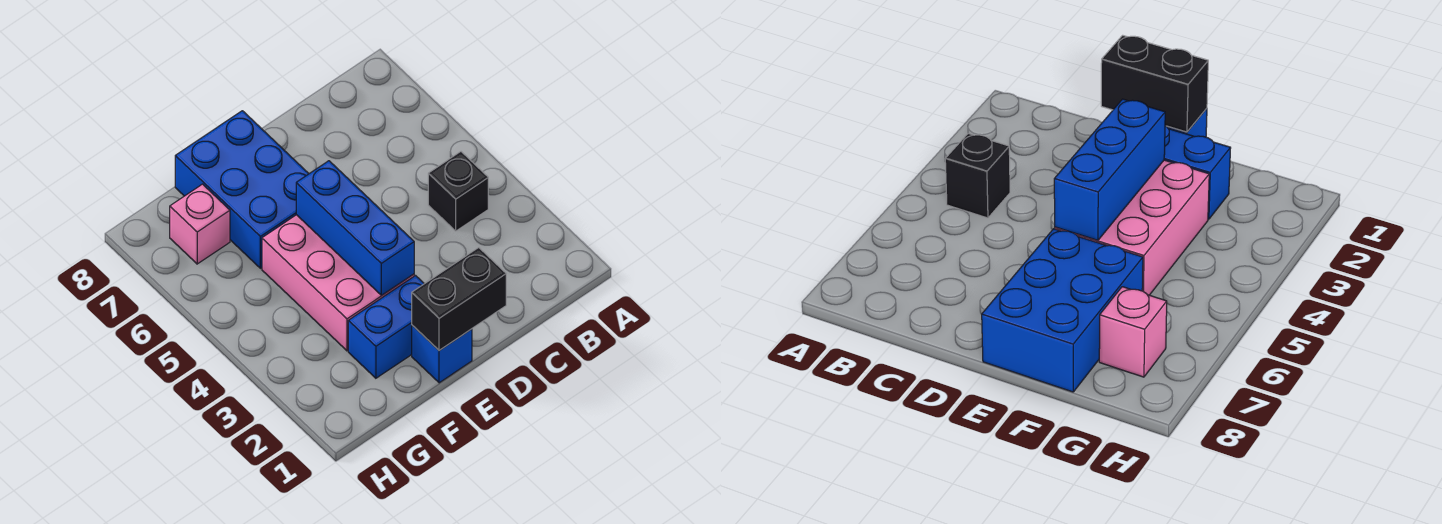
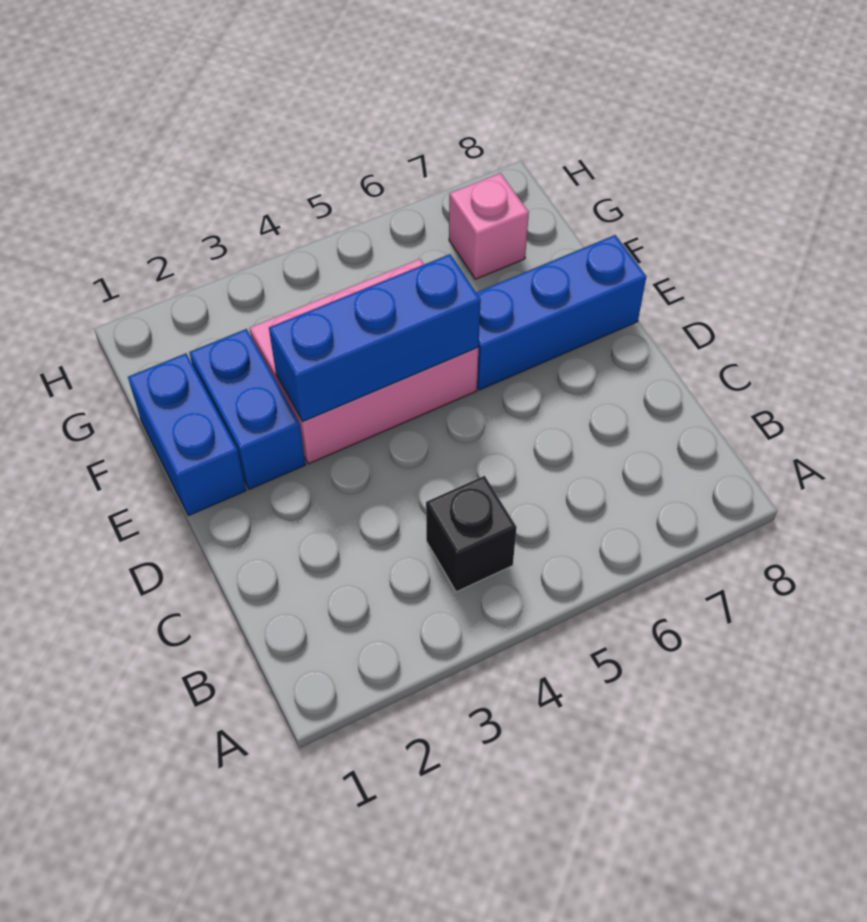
black brick D1:E1 level 2 -> none
blue brick E1 level 1 -> blue brick E1:F1 level 1
blue brick E6:F8 level 1 -> blue brick E6:E8 level 1

